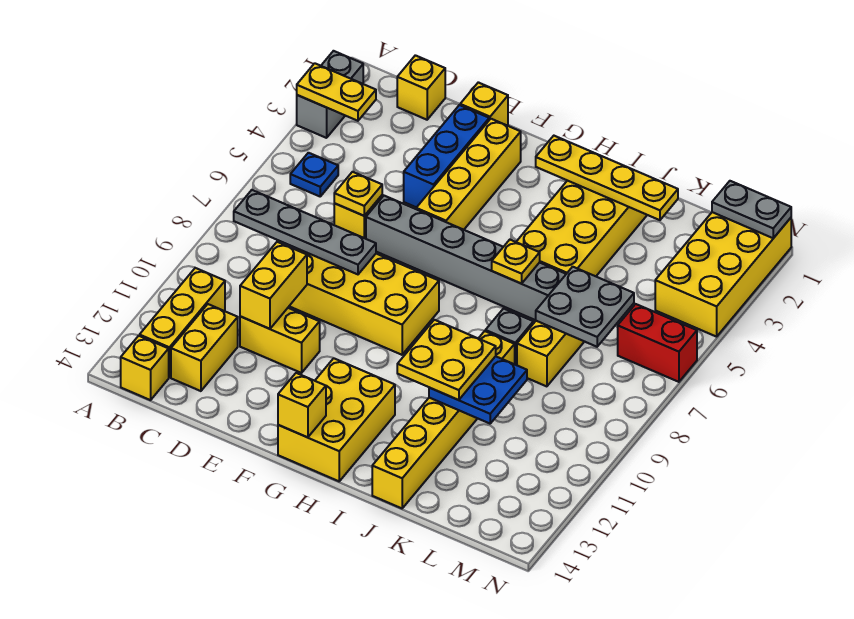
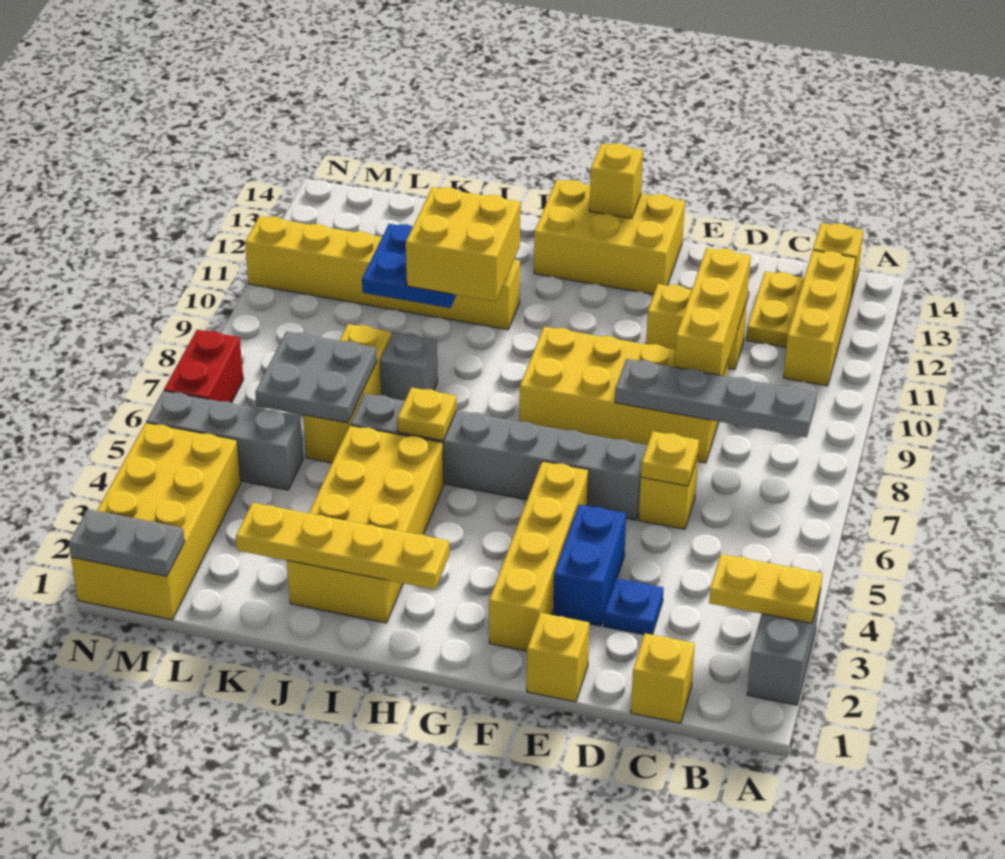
blue plate B5 level 1 -> blue plate D3 level 1
yellow brick C12:C13 level 1 -> yellow plate C12:C13 level 1
yellow brick D10:D11 level 2 -> yellow brick D9:D11 level 2
blue brick E2:E4 level 1 -> blue brick E3:E4 level 1
yellow brick G12:H14 level 1 -> yellow brick F13:H14 level 1
yellow plate I10:J11 level 3 -> yellow brick I10:J11 level 3
yellow brick J9:J14 level 1 -> yellow brick I11:N11 level 1
none -> grey brick L5:N5 level 1
red brick M6:N6 level 1 -> red brick N6:N7 level 1

